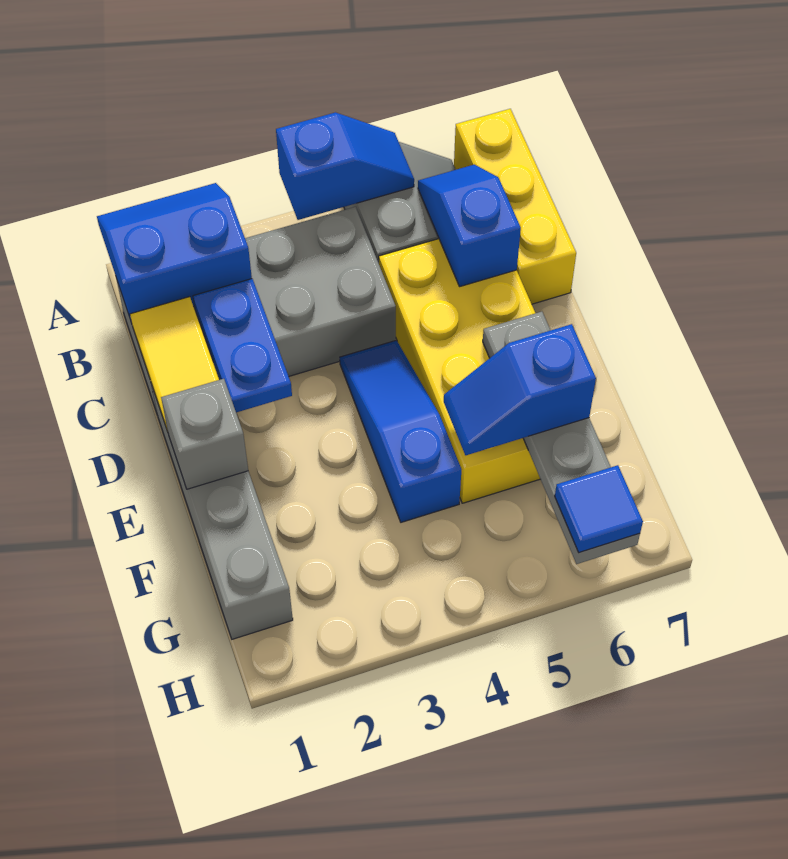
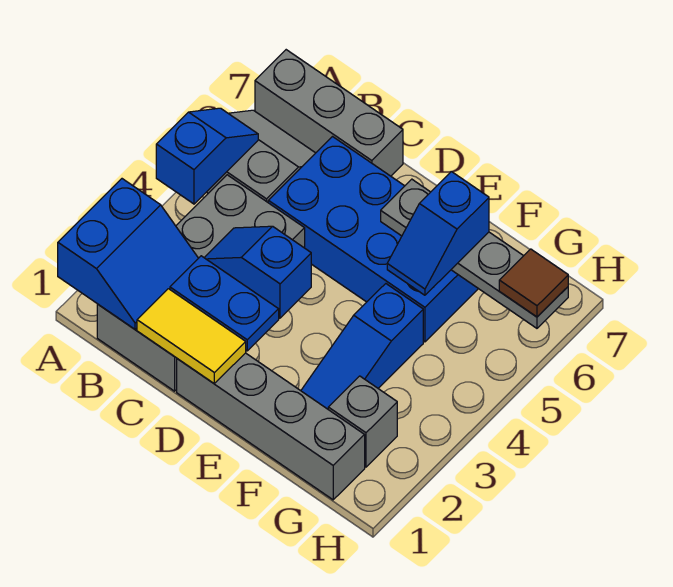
blue slope A1:B2 level 2 top B -> blue slope A1:B2 level 2 top A
yellow brick A7:C7 level 1 -> grey brick A7:C7 level 1
blue slope B6:C6 level 2 top C -> blue slope C3:D3 level 2 top D
yellow brick C5:F6 level 1 -> blue brick C5:F6 level 1
blue slope D4:F4 level 1 top F -> blue slope F2:F4 level 1 top 4
grey brick E1 level 2 -> grey brick G2 level 1
blue tile H6 level 3 -> brown tile H6 level 3

